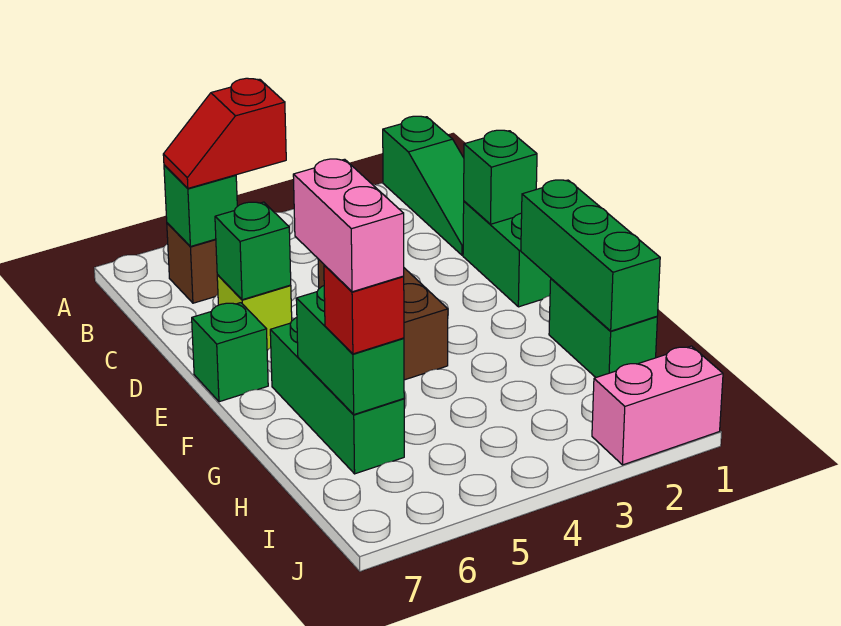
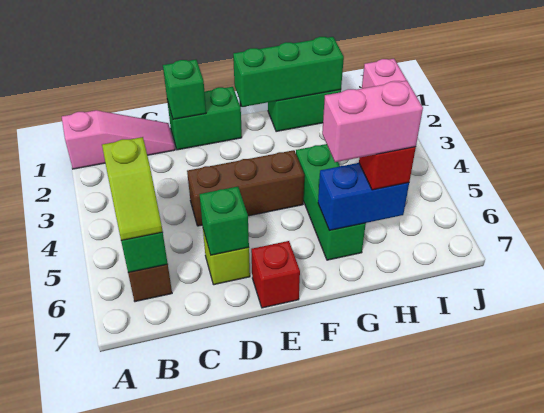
green slope A1:C1 level 1 top A -> pink slope A1:C1 level 1 top A
red slope B5:B6 level 3 top 5 -> lime slope B5:B6 level 3 top 5
green brick E7 level 1 -> red brick E7 level 1
green brick F6:H6 level 1 -> green brick G4:G6 level 1
green brick G6:H6 level 2 -> blue brick G6:H6 level 2

